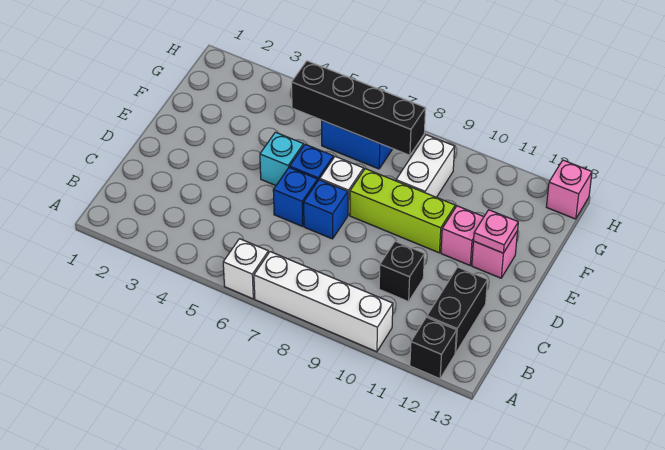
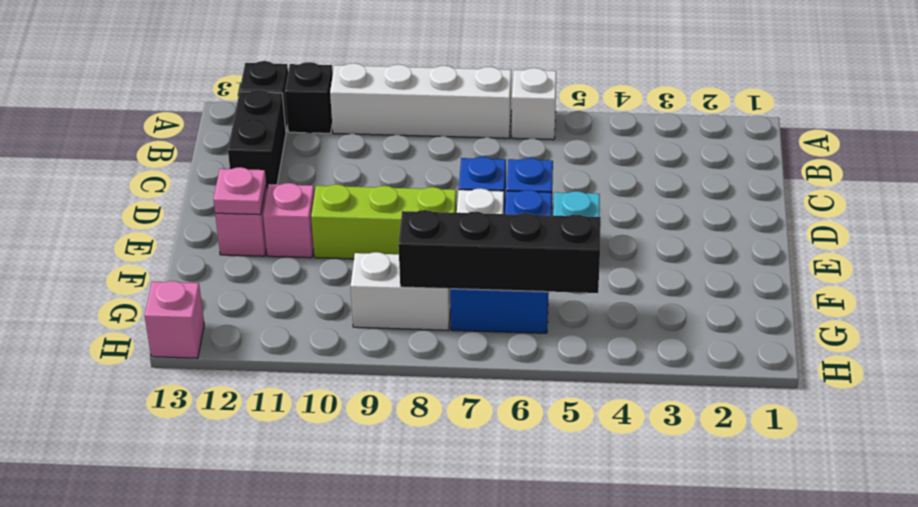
black brick C10 level 1 -> black brick A11 level 1
white brick F9:G9 level 1 -> white brick G8:G9 level 1

